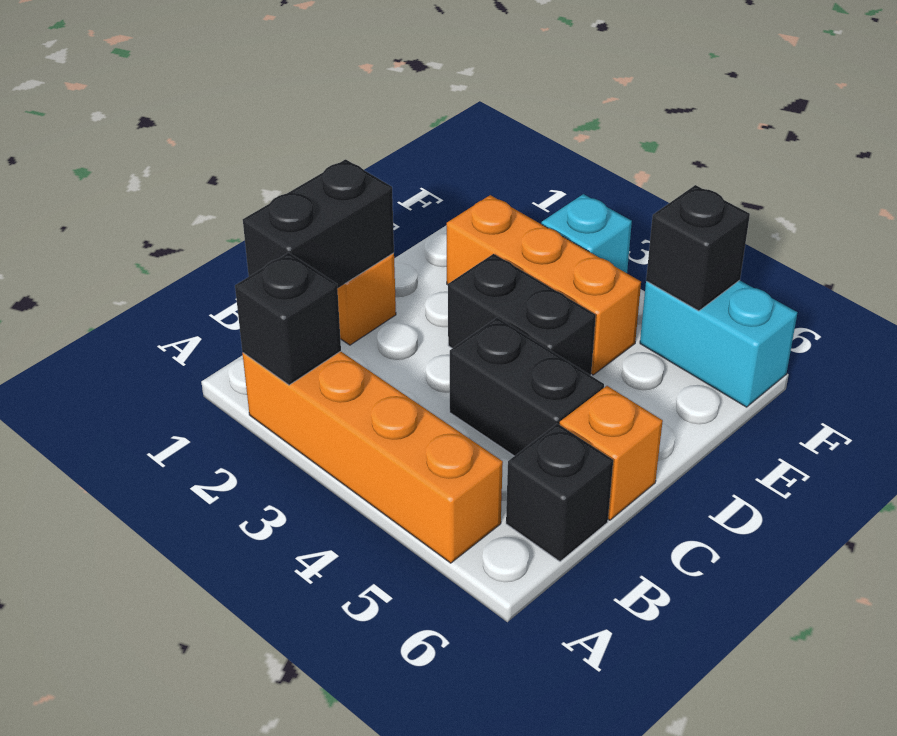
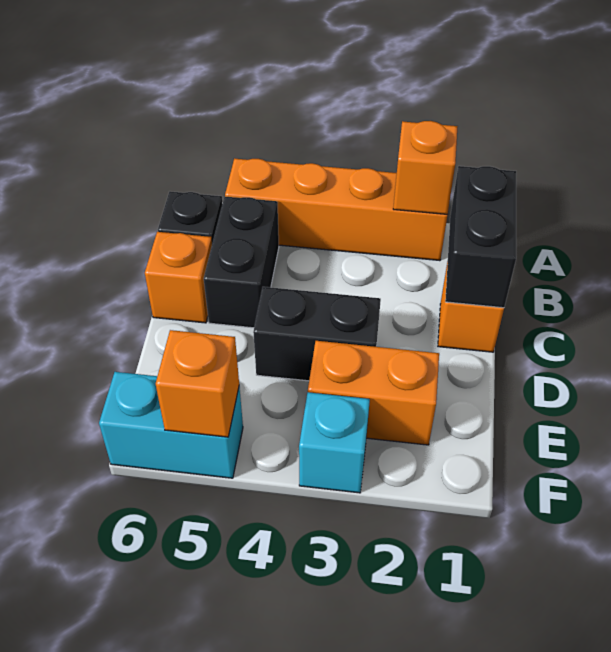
black brick A2 level 2 -> orange brick A2 level 2
black brick C4:C5 level 1 -> black brick B5:C5 level 1
orange brick E2:E4 level 1 -> orange brick E2:E3 level 1
black brick F5 level 2 -> orange brick F5 level 2

